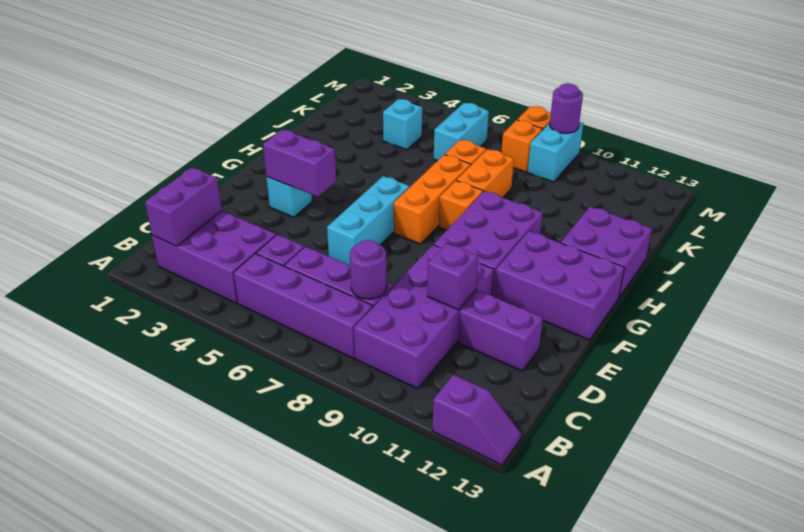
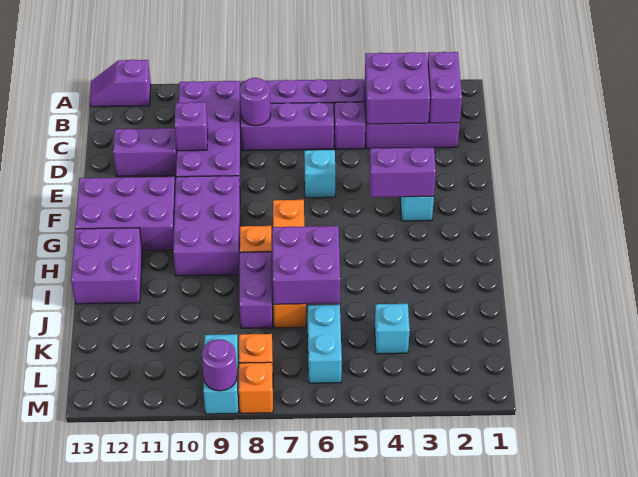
none -> purple brick B3:C4 level 2
cyan brick E6:G6 level 1 -> cyan brick E6 level 1
none -> purple brick I6:J7 level 2
orange brick I8:J8 level 1 -> purple brick I8:J8 level 1

